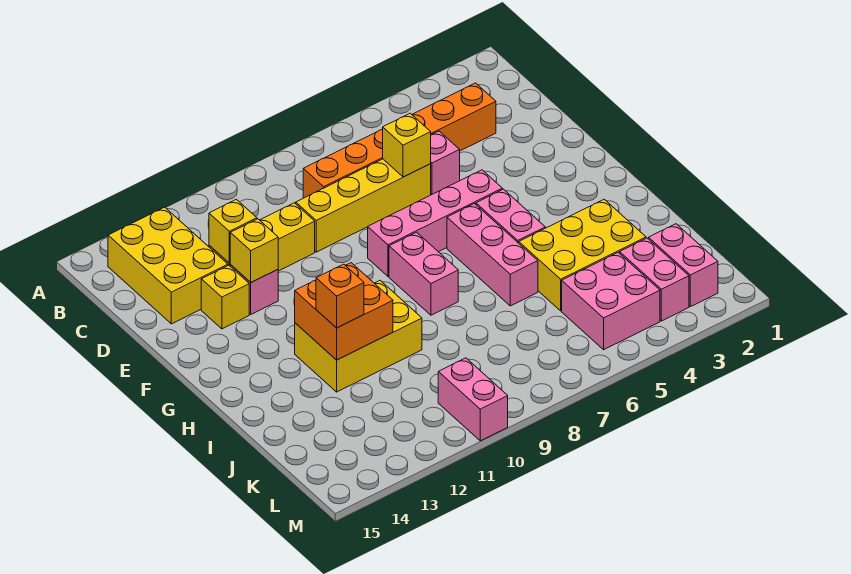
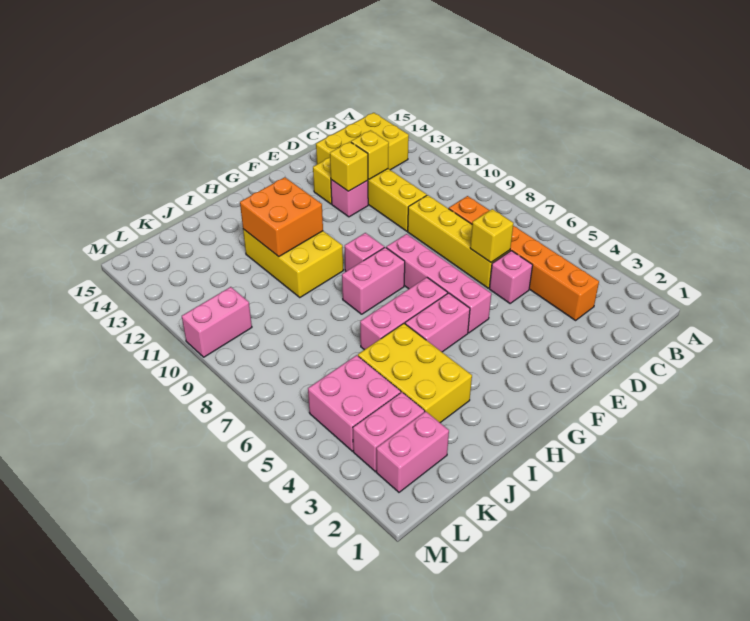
none -> pink brick G9 level 1
orange brick I12 level 3 -> none

